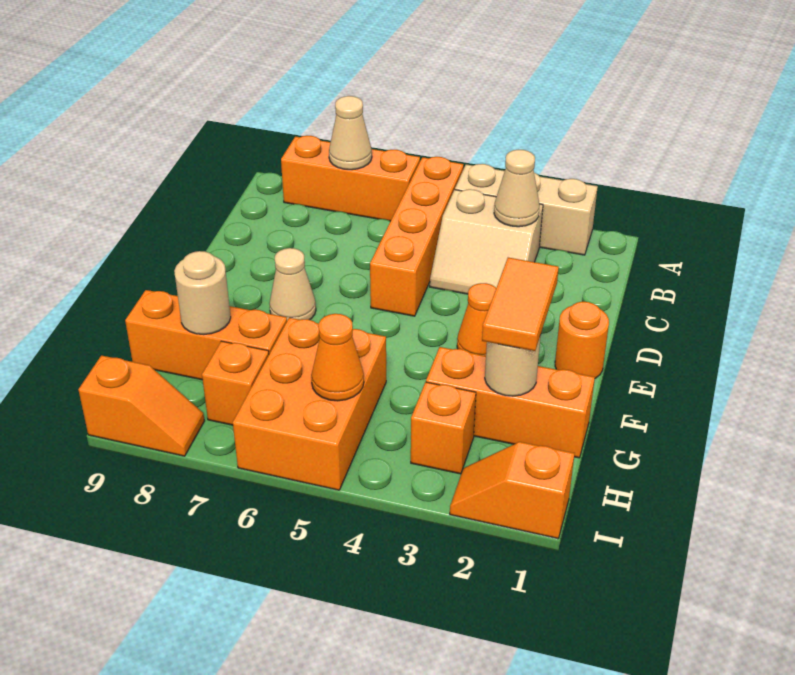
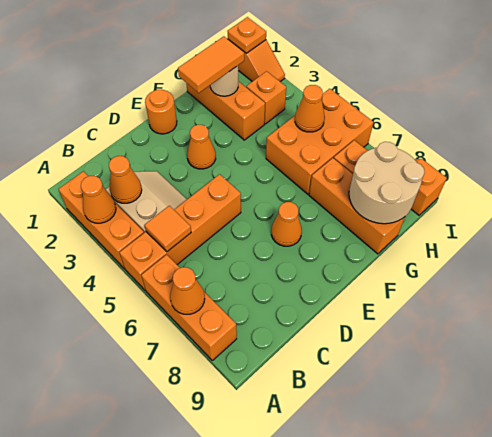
tan brick A2:A4 level 1 -> orange brick A2:A4 level 1
none -> orange cone A3 level 2
tan cone A7 level 2 -> orange cone A7 level 2
tan cone B3 level 2 -> orange cone B3 level 2
none -> orange tile B5 level 2
tan cone E7 level 1 -> orange cone E7 level 1
tan round brick G8 level 2 -> tan round brick G8:H9 level 2
none -> orange plate I1 level 2

